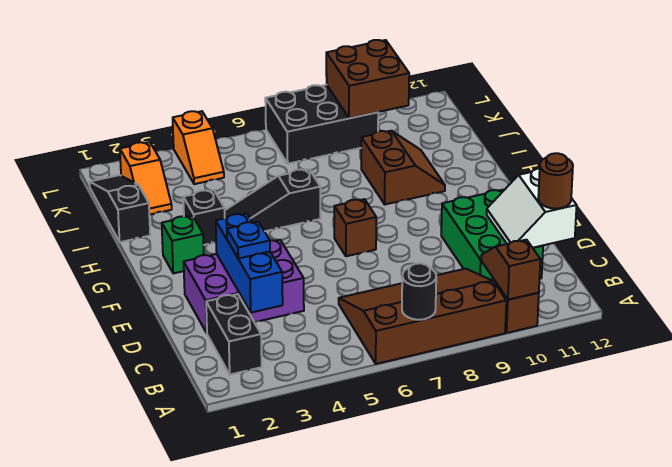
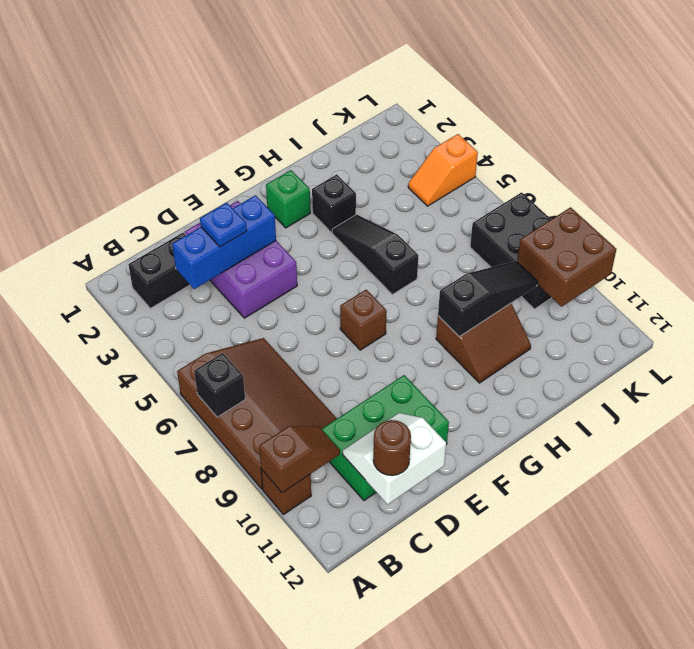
black round brick A7 level 2 -> black brick A7 level 2
black slope I1:K1 level 1 top I -> black slope H9:J9 level 2 top H
orange slope J2:K2 level 1 top K -> none

